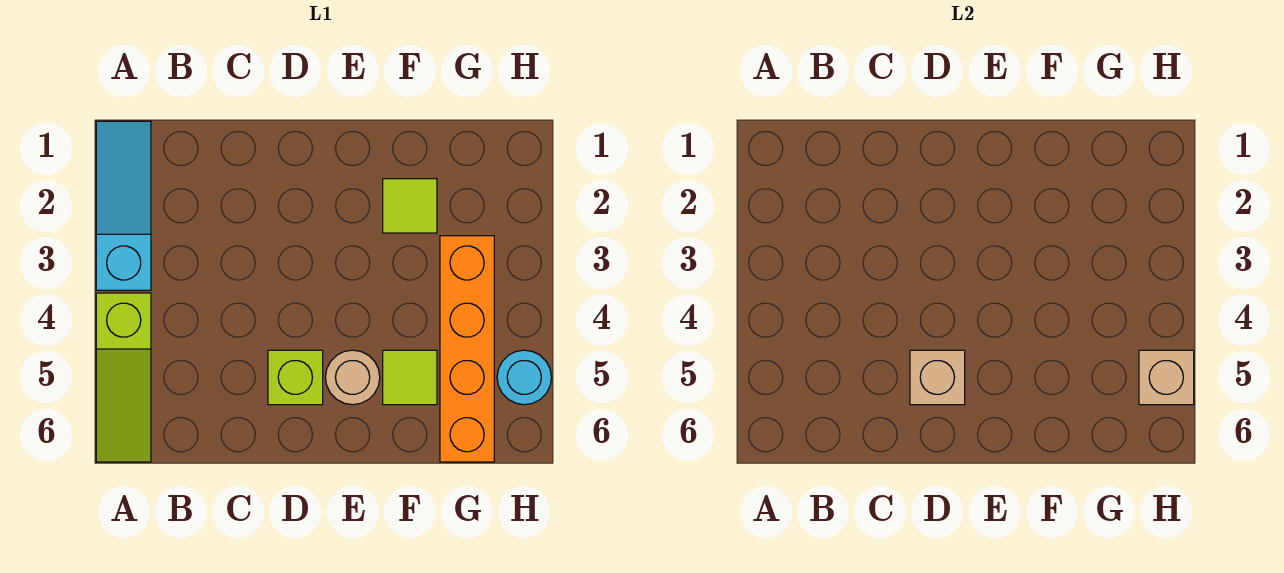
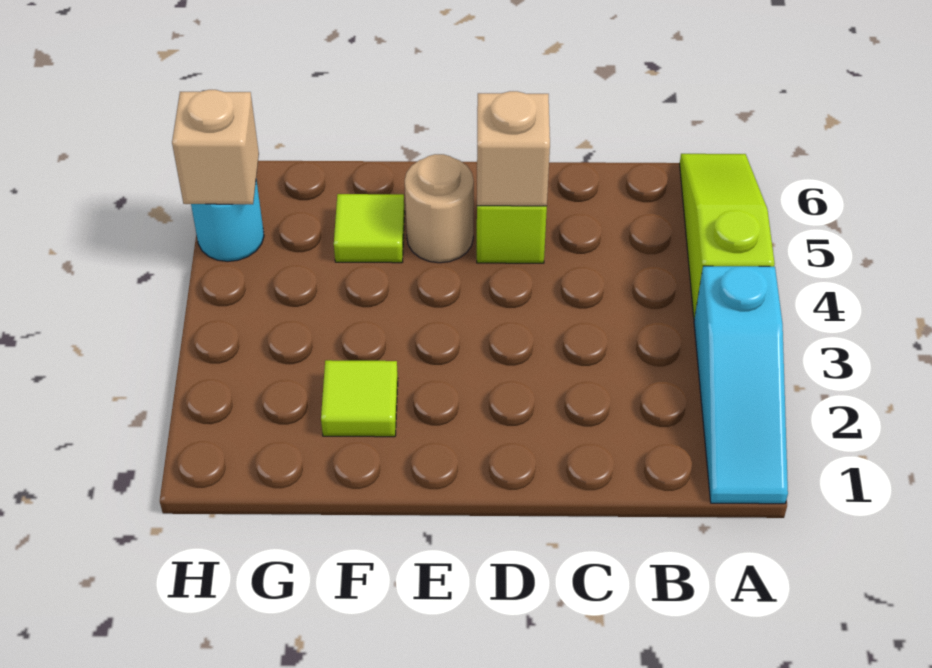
orange brick G3:G6 level 1 -> none

